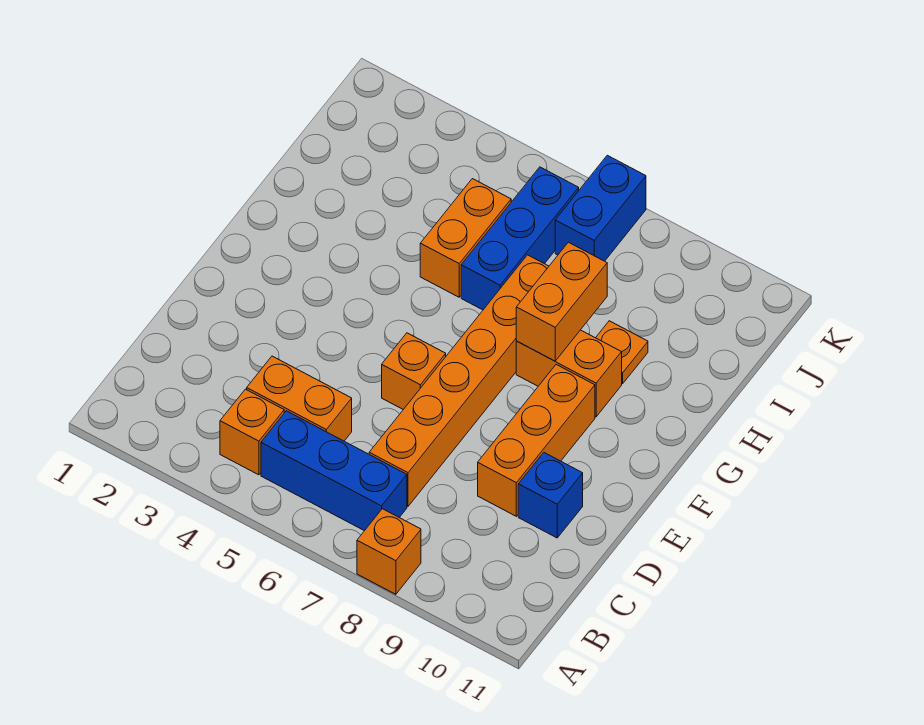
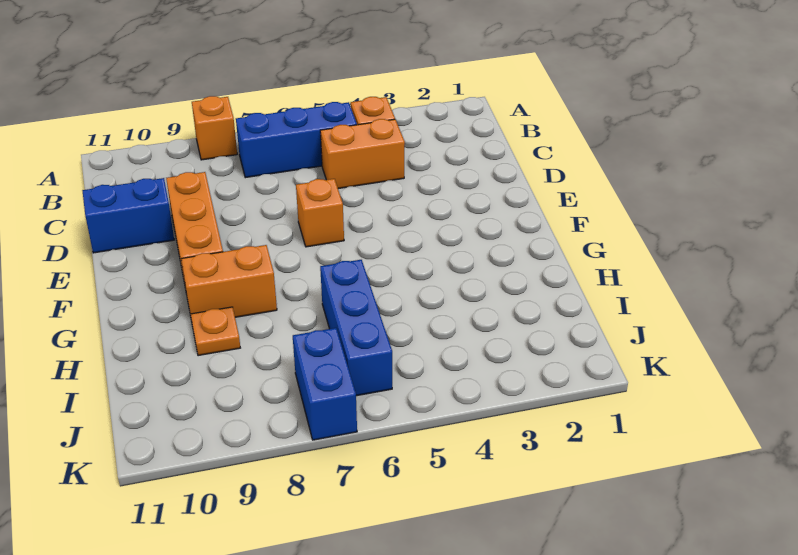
orange brick C7:H7 level 1 -> none
blue brick D10 level 1 -> blue brick D10:D11 level 1
orange brick G8:H8 level 2 -> none
orange brick H5:I5 level 1 -> none

